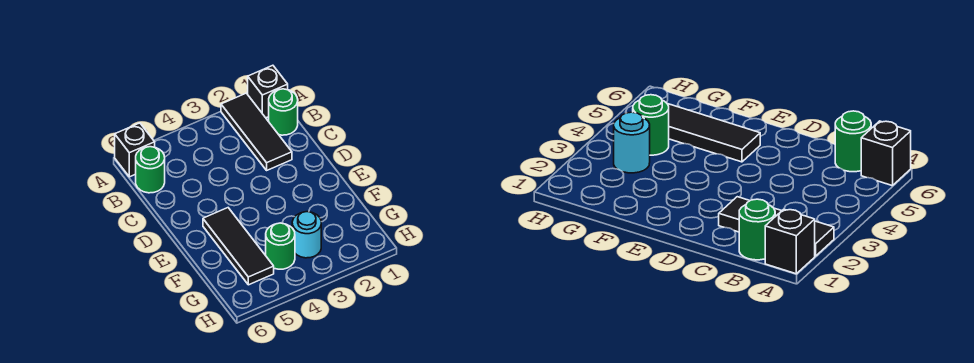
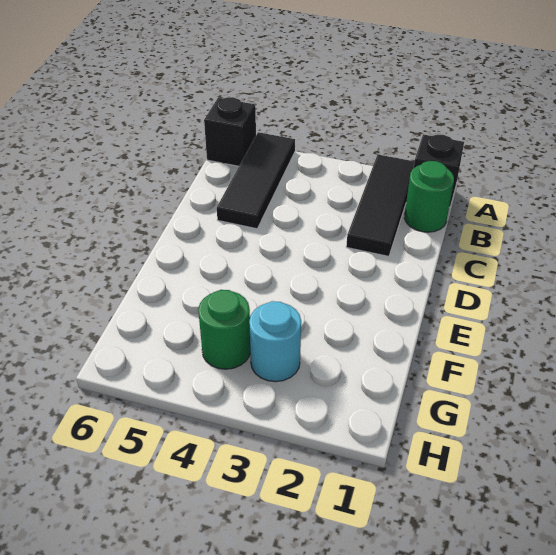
green round brick B6 level 1 -> none
black tile E5:G5 level 1 -> black tile A5:C5 level 1

